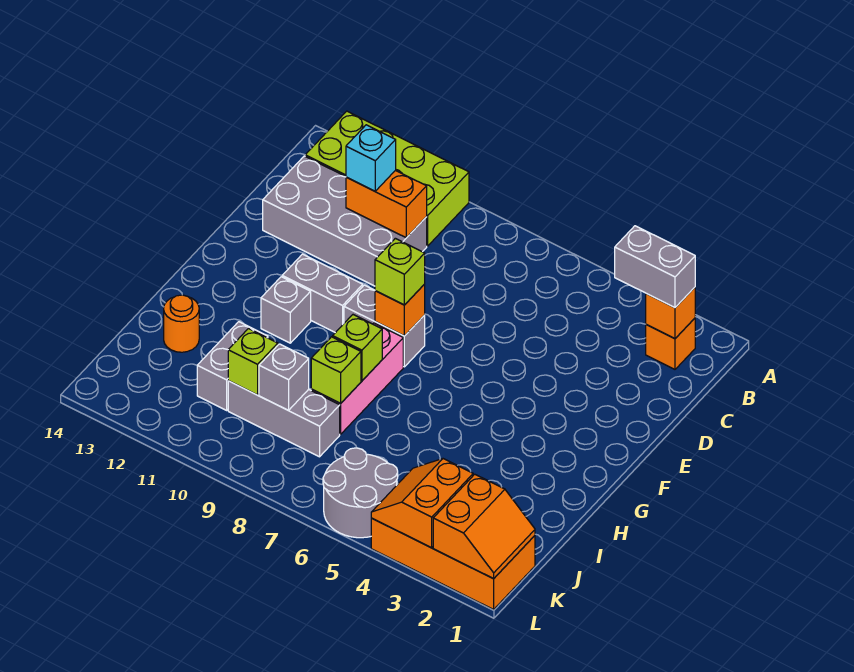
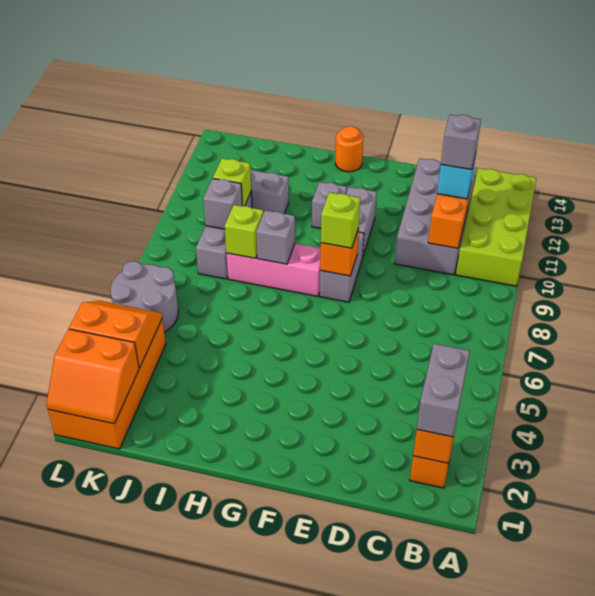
none -> grey brick C11 level 4
lime brick H8 level 2 -> grey brick H8 level 2
orange round brick I13 level 1 -> orange round brick G14 level 1

